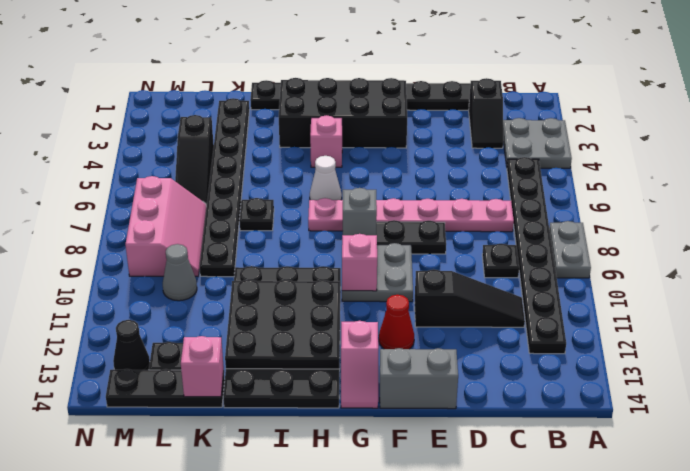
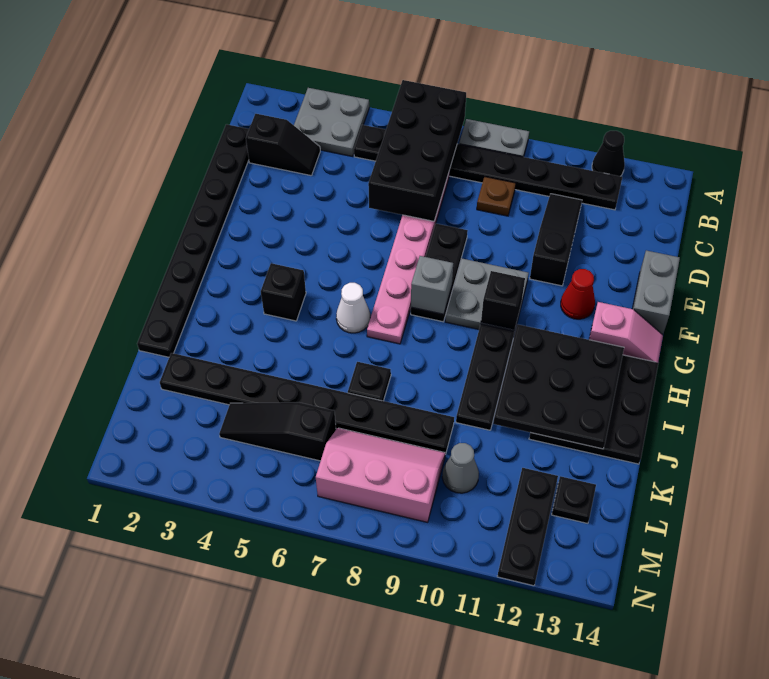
black plate C9 level 1 -> brown plate C9 level 1
black brick F2:I3 level 1 -> black brick A6:D7 level 2
pink brick G10 level 2 -> black brick G10 level 2
pink brick H4 level 1 -> black brick H4 level 1
black plate K14:M14 level 1 -> black plate L12:N12 level 1
pink brick K14 level 2 -> none
black slope L4:L6 level 1 top 4 -> black slope L4:L6 level 1 top 6
black cone M13 level 1 -> black cone A12 level 1

